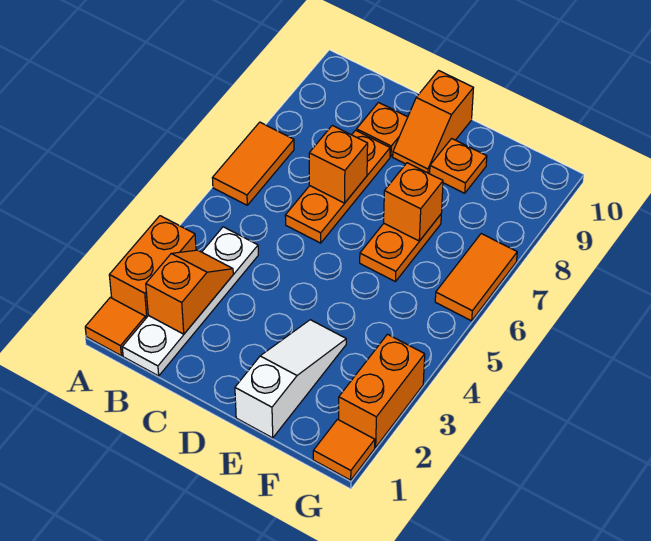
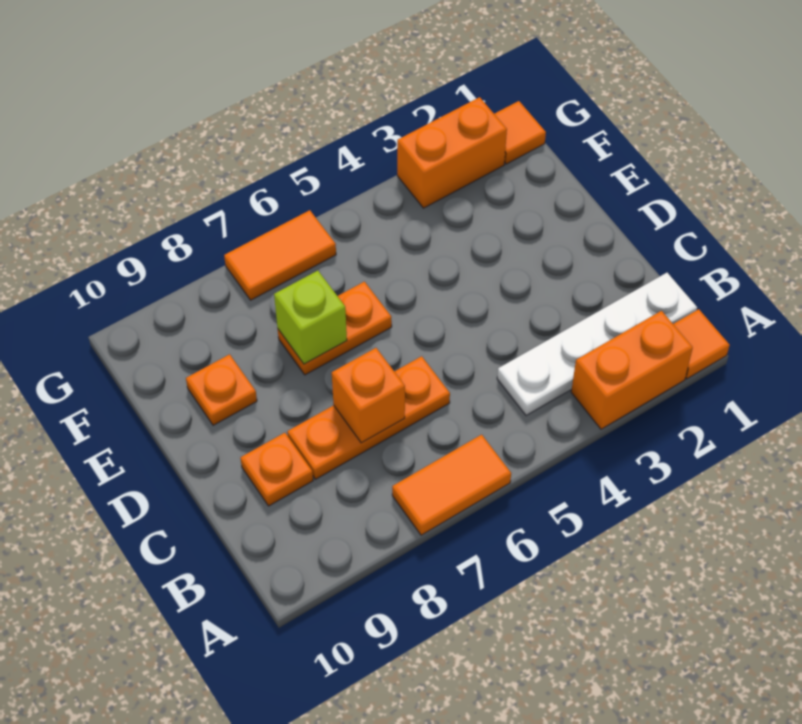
orange slope B2:B3 level 2 top 2 -> none
orange slope D9:D10 level 1 top 10 -> none
white slope E1:E3 level 1 top 1 -> none
orange brick E7 level 2 -> lime brick E7 level 2

